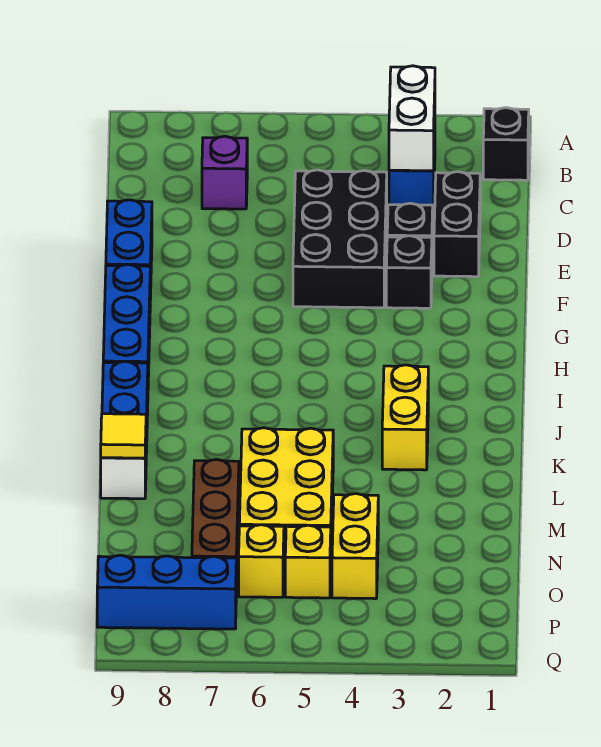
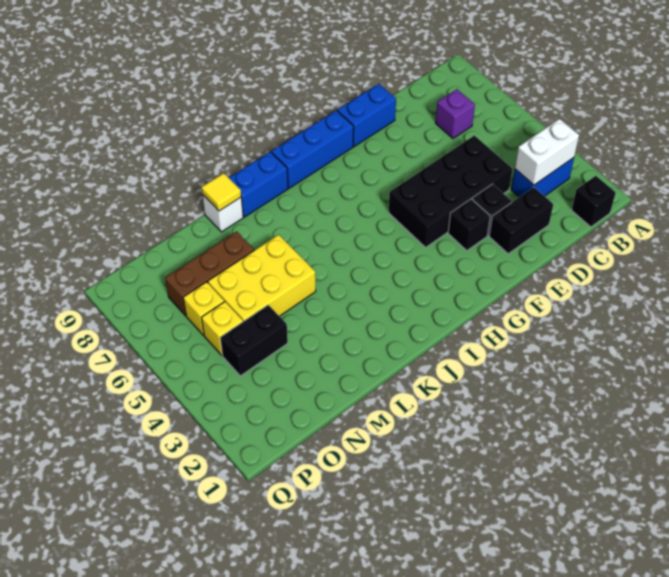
black brick D4:F5 level 1 -> black brick D4:G5 level 1
yellow brick J3:K3 level 1 -> none
yellow brick N4:O4 level 1 -> black brick N4:O4 level 1
blue brick P7:P9 level 1 -> none

